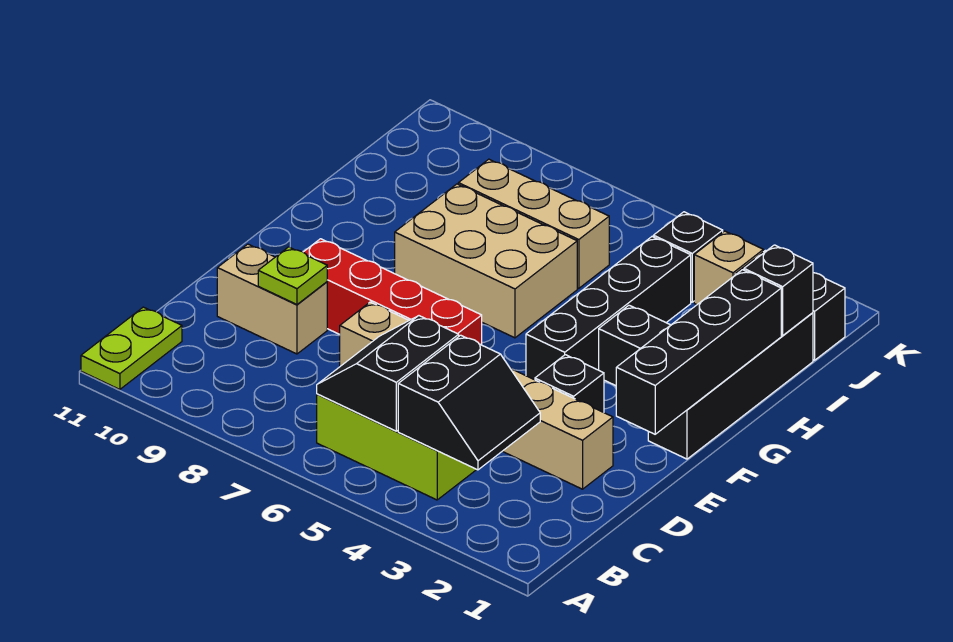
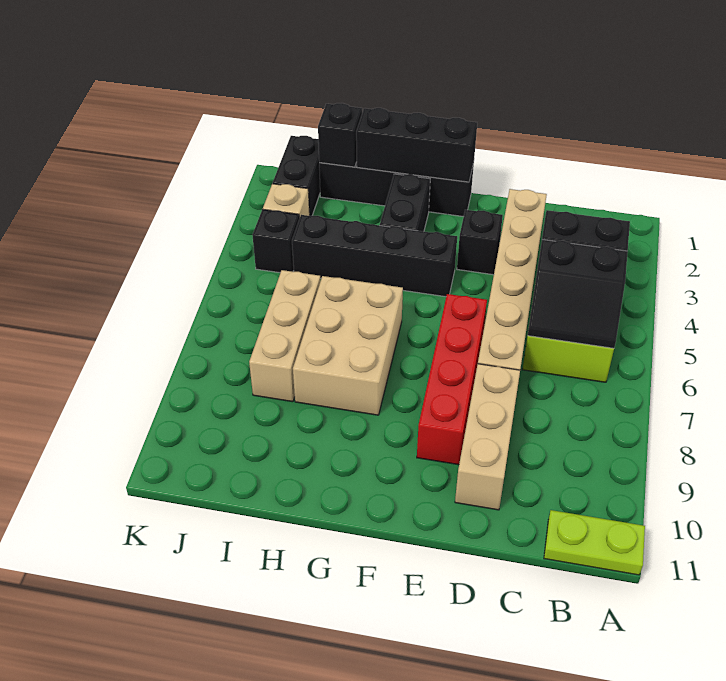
tan brick D9:D10 level 1 -> tan brick D8:D10 level 1
lime plate D9 level 2 -> none
black brick E1:H1 level 2 -> black brick F1:H1 level 2

